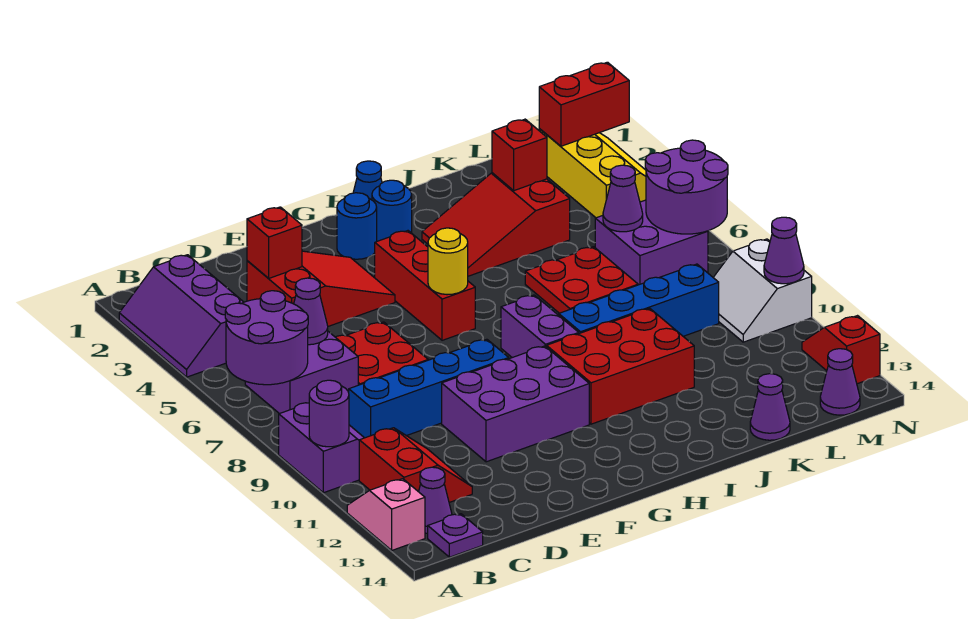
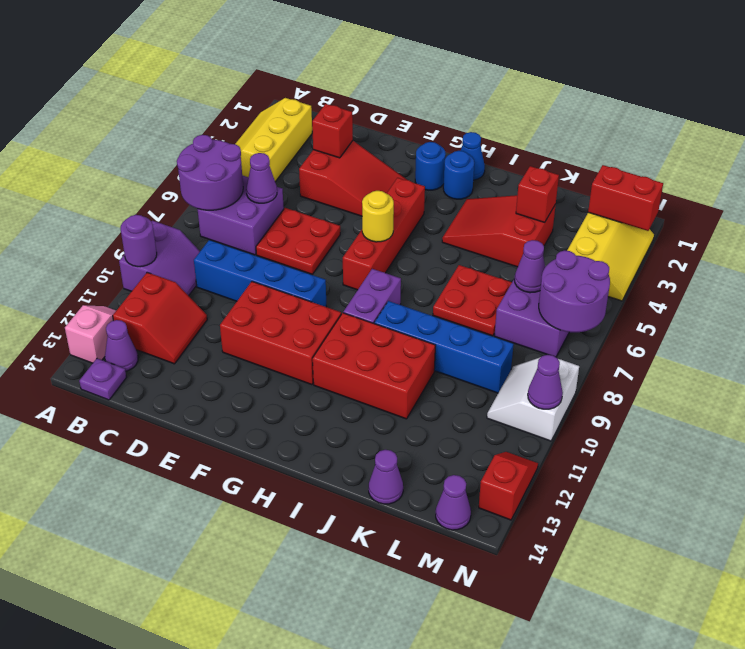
purple slope A2:B4 level 1 top B -> yellow slope A2:B4 level 1 top B
purple brick E10:G11 level 1 -> red brick E10:G11 level 1
red brick G4:G6 level 1 -> red brick G4:G7 level 1

